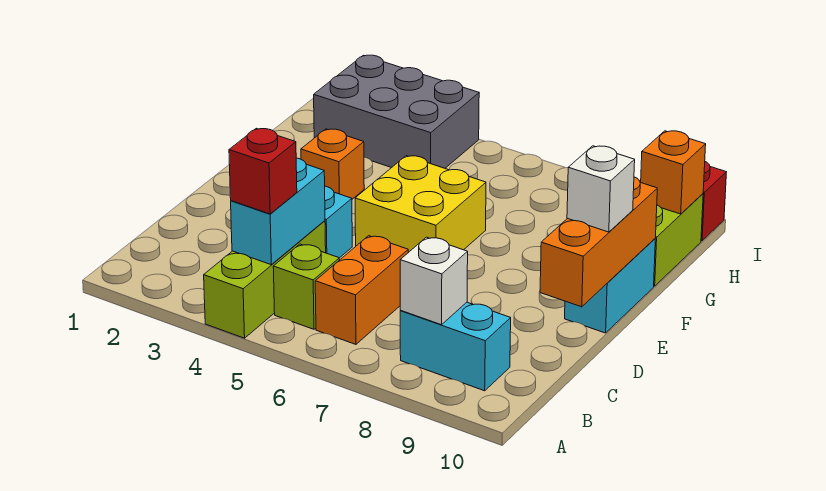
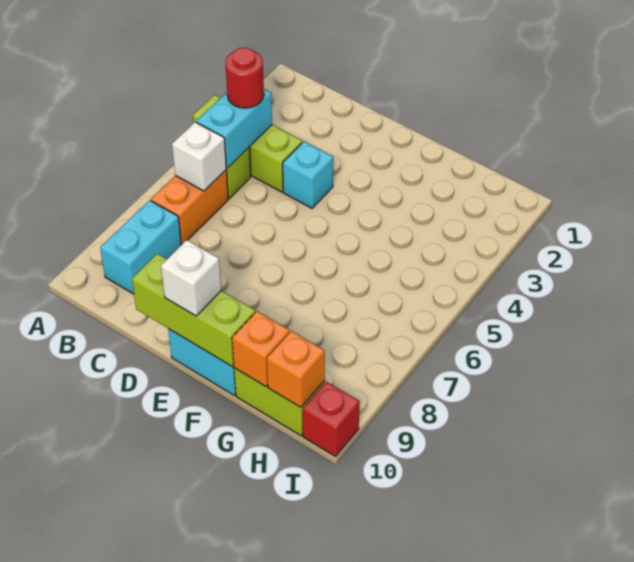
cyan brick B4:C4 level 2 -> cyan brick B4:B5 level 2
red brick B4 level 3 -> red round brick B4 level 3
orange brick B6:C6 level 1 -> orange brick B6:B7 level 1
white brick B8 level 2 -> white brick B6 level 2
orange brick D10:F10 level 2 -> lime brick D10:F10 level 2
yellow brick E5:F6 level 1 -> none
orange brick F3 level 1 -> orange brick G10 level 2
grey brick H2:I4 level 1 -> none

